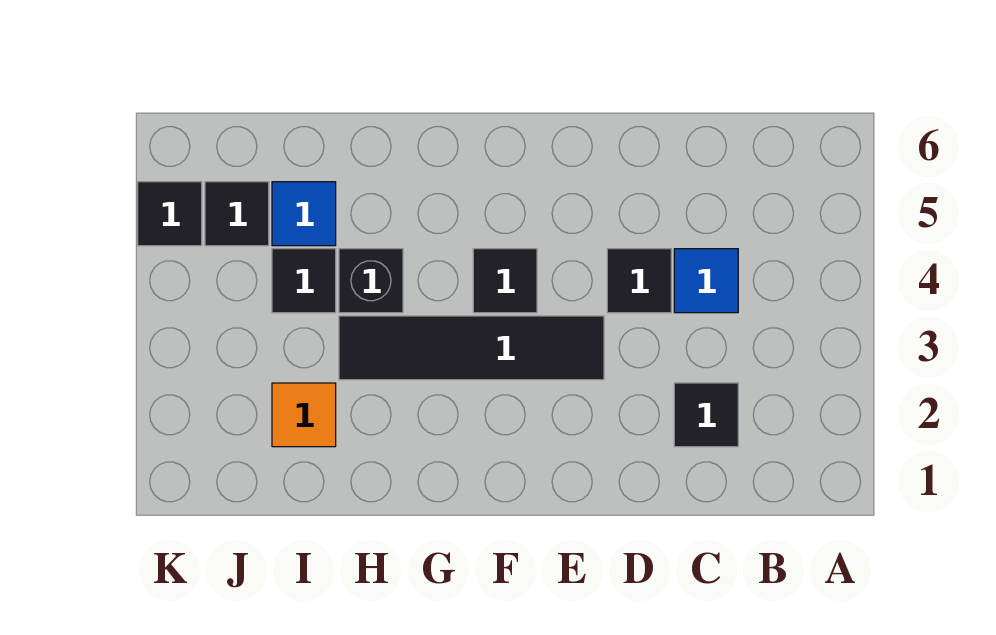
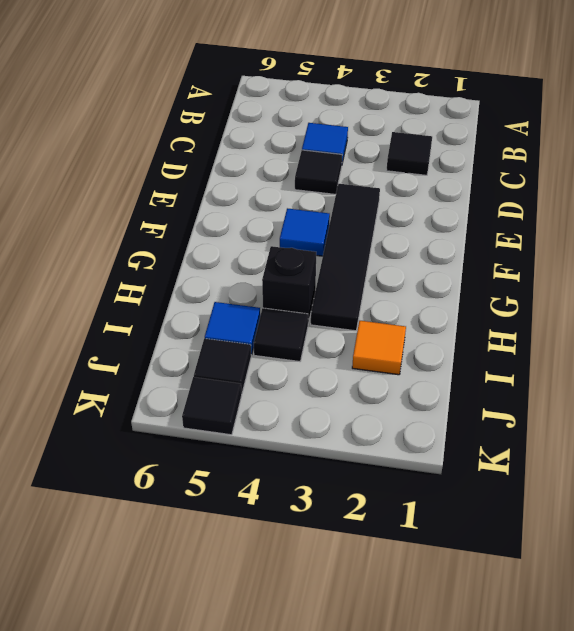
black tile F4 level 1 -> blue tile F4 level 1

